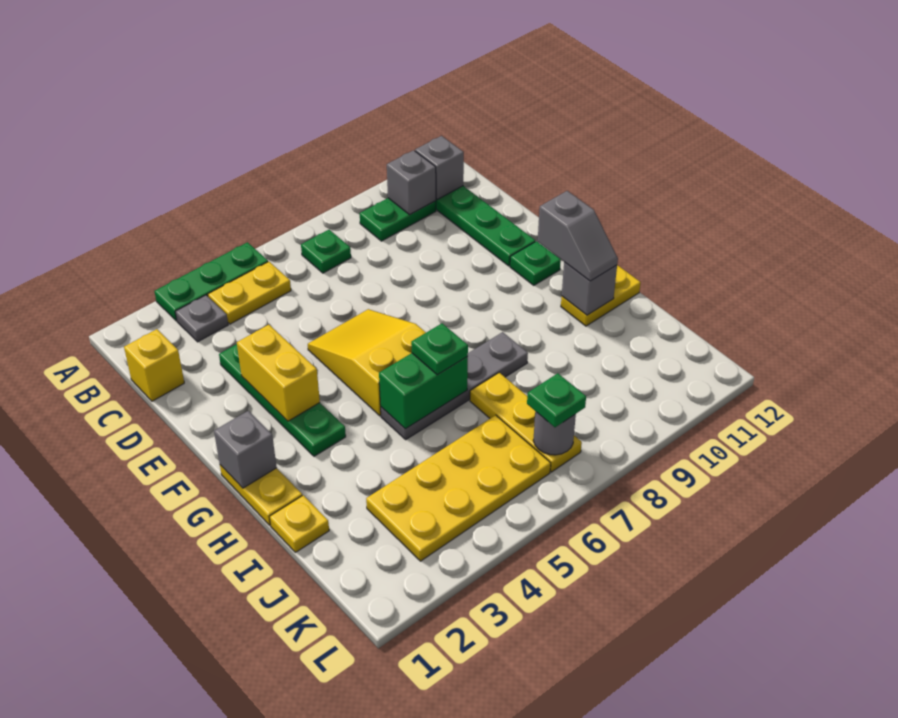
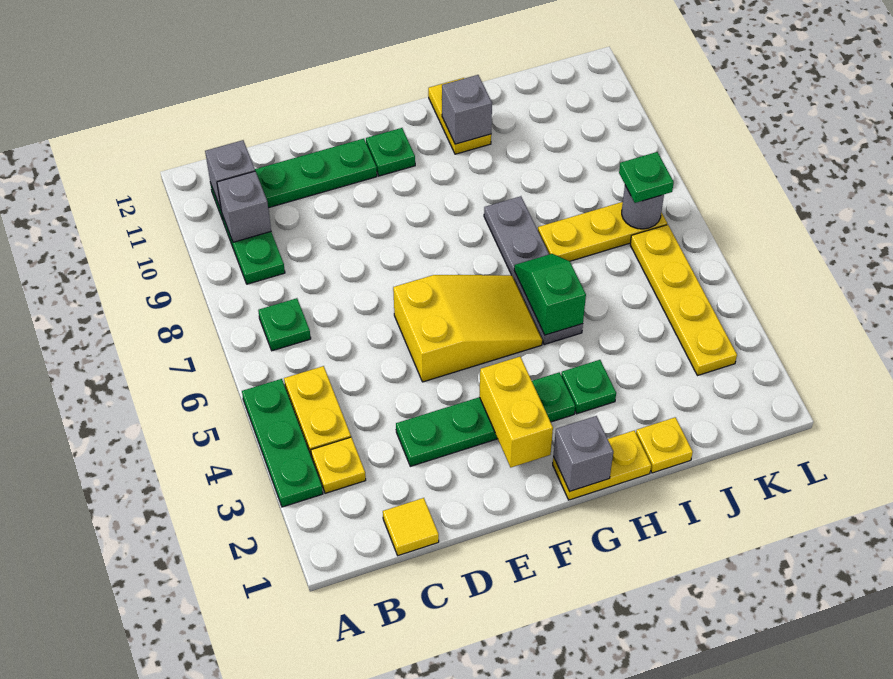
grey plate B3 level 1 -> yellow plate B3 level 1
yellow brick C1 level 1 -> yellow tile C1 level 1
yellow brick E3:F3 level 2 -> yellow brick F2:F3 level 2
yellow slope E5:G6 level 1 top G -> yellow slope E5:G6 level 1 top E
grey slope G11:H11 level 3 top G -> none
green brick H5:H6 level 2 -> green slope H5:H6 level 2 top 5
green plate H6 level 3 -> green plate H3 level 1
yellow plate J3:K6 level 1 -> yellow plate K3:K6 level 1

